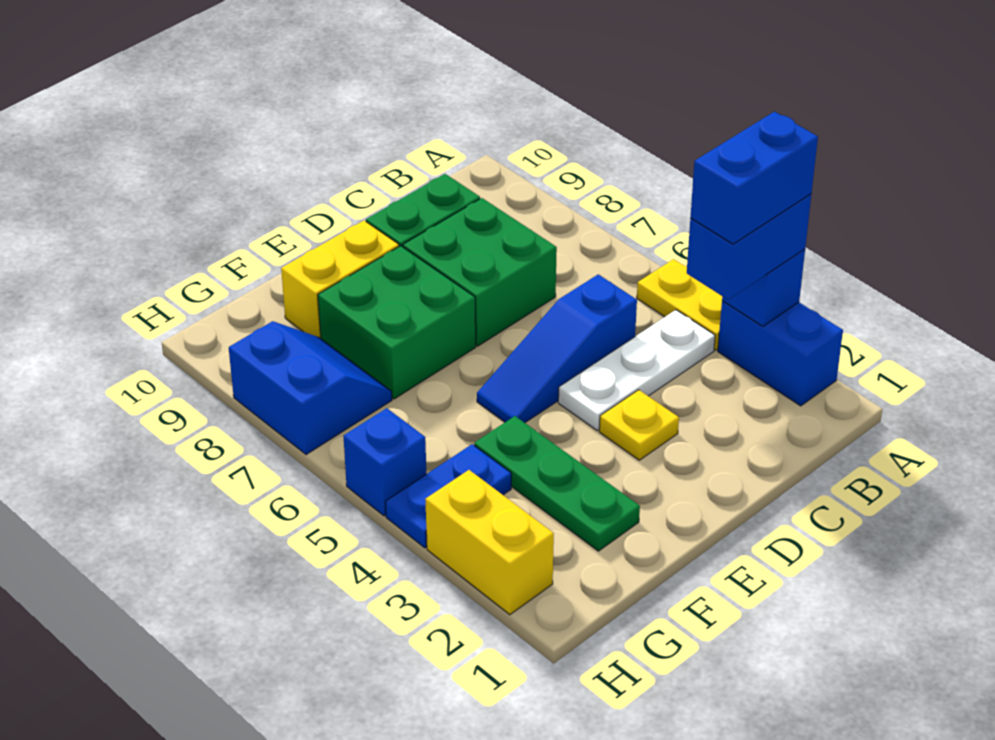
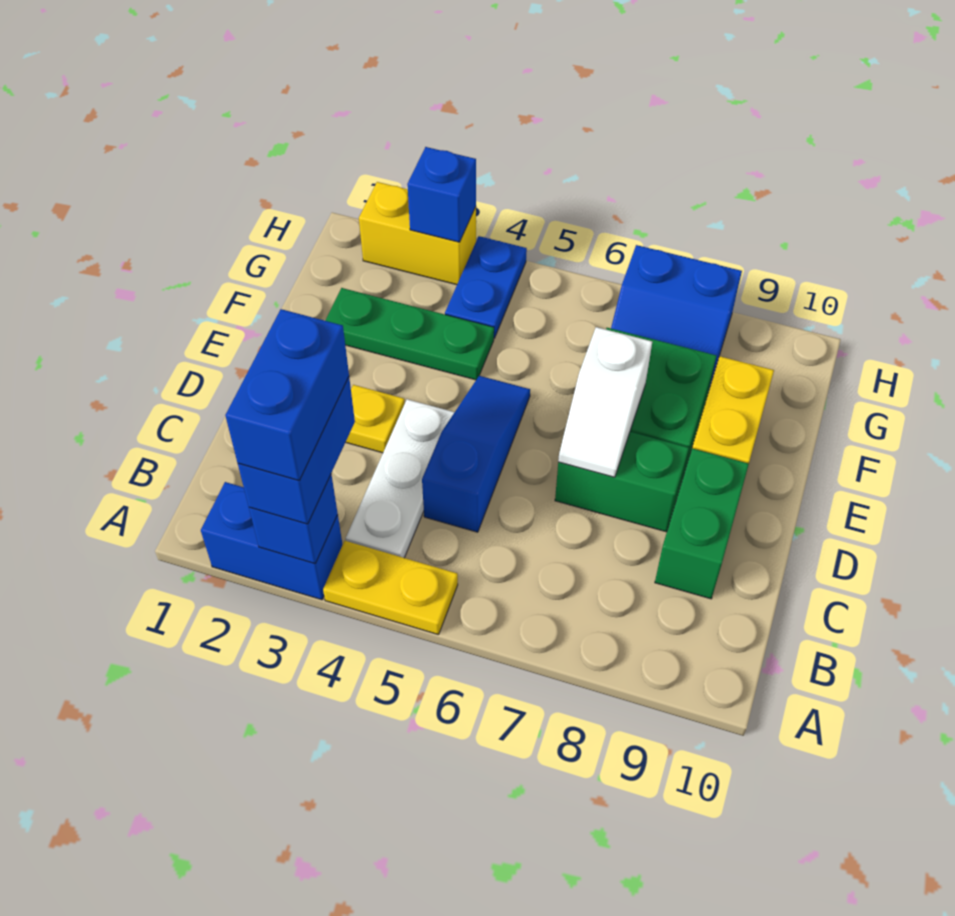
green brick C7:D8 level 1 -> green brick D7:D8 level 1
none -> white slope D7:E7 level 2 top E
blue brick H5 level 1 -> blue brick H3 level 2

